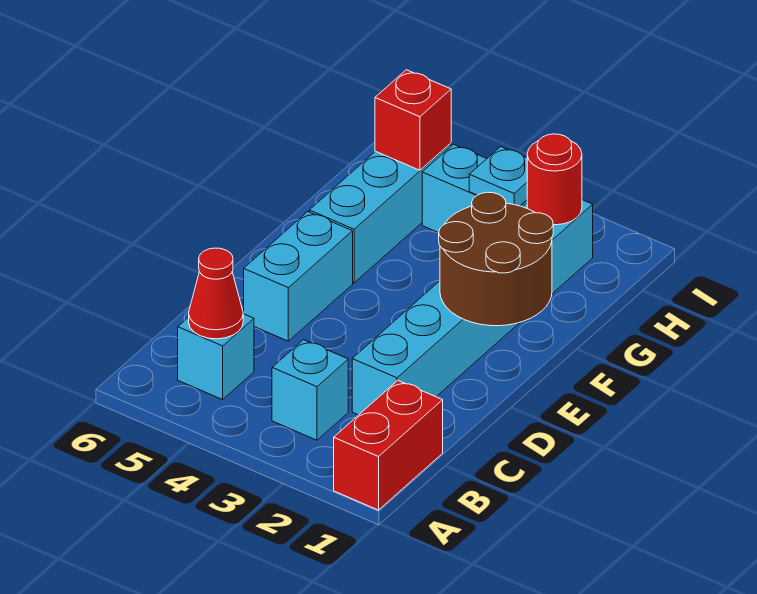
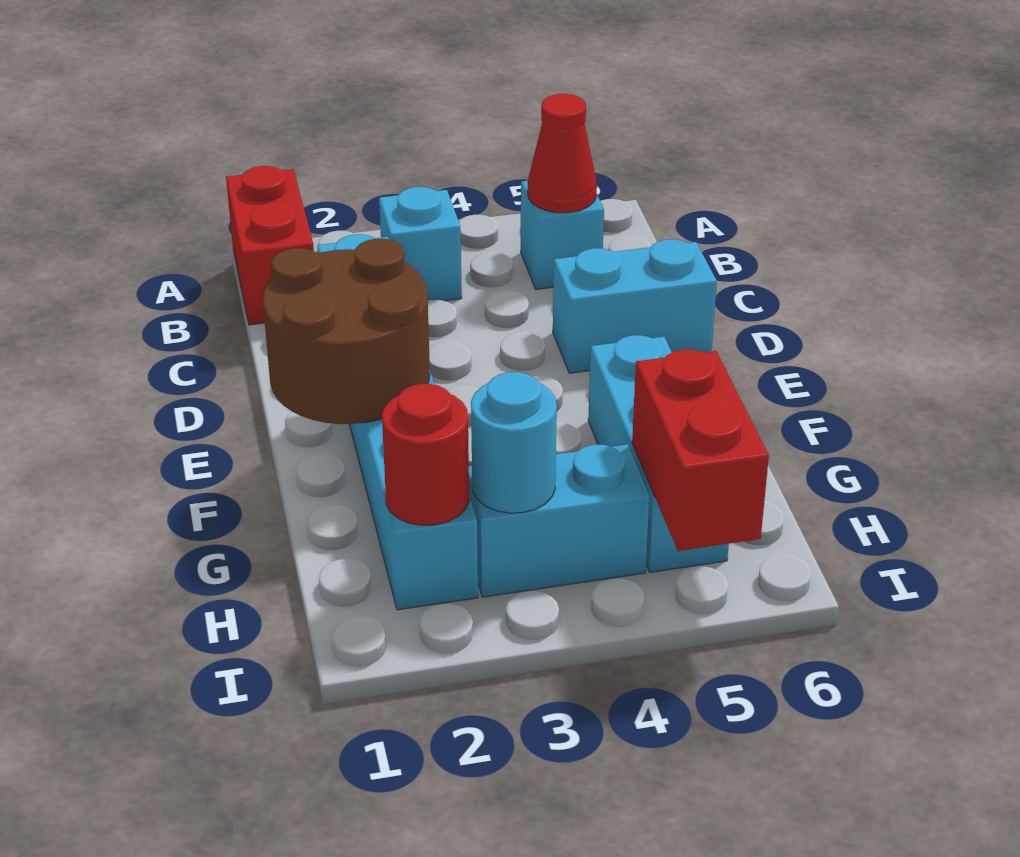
cyan brick D5:E5 level 1 -> cyan brick D5:D6 level 1
cyan plate H3 level 2 -> cyan round brick H3 level 2
red brick H5 level 2 -> red brick H5:I5 level 2

